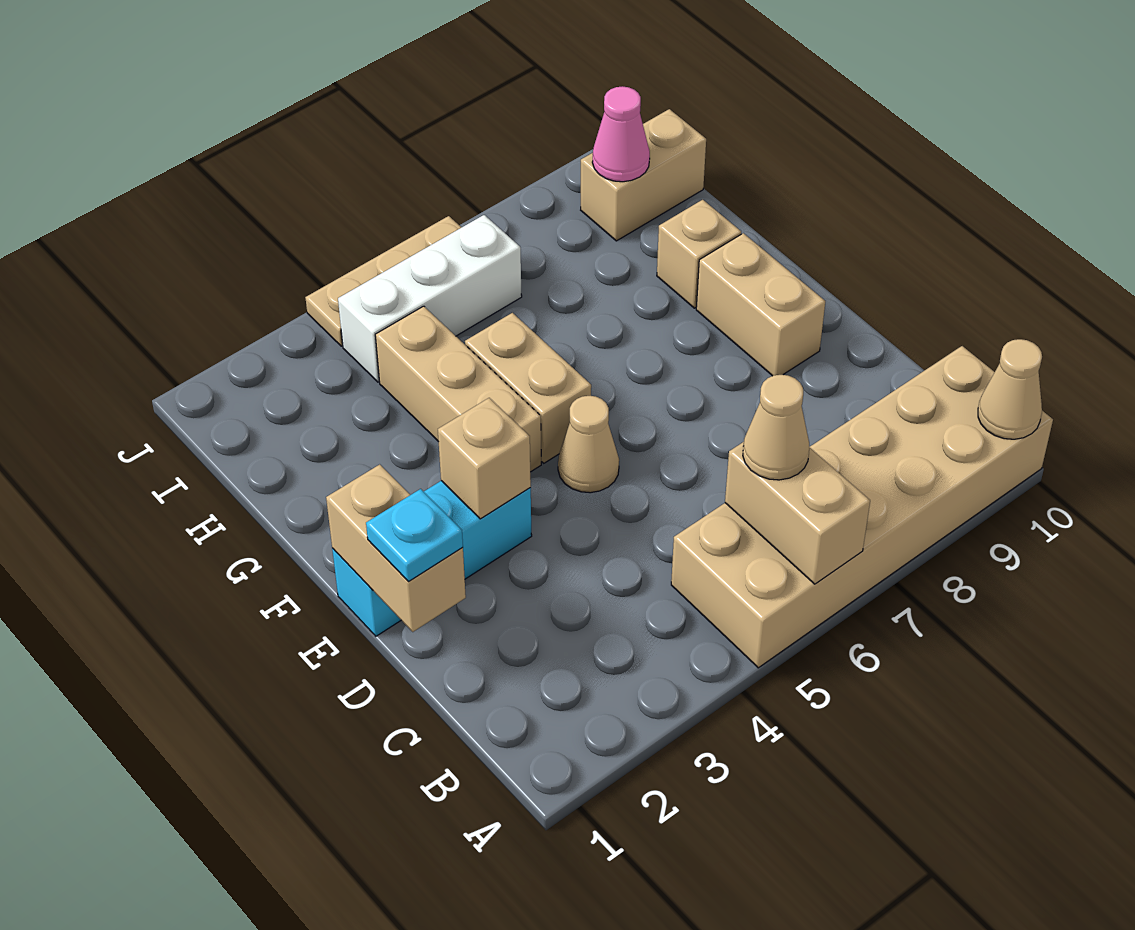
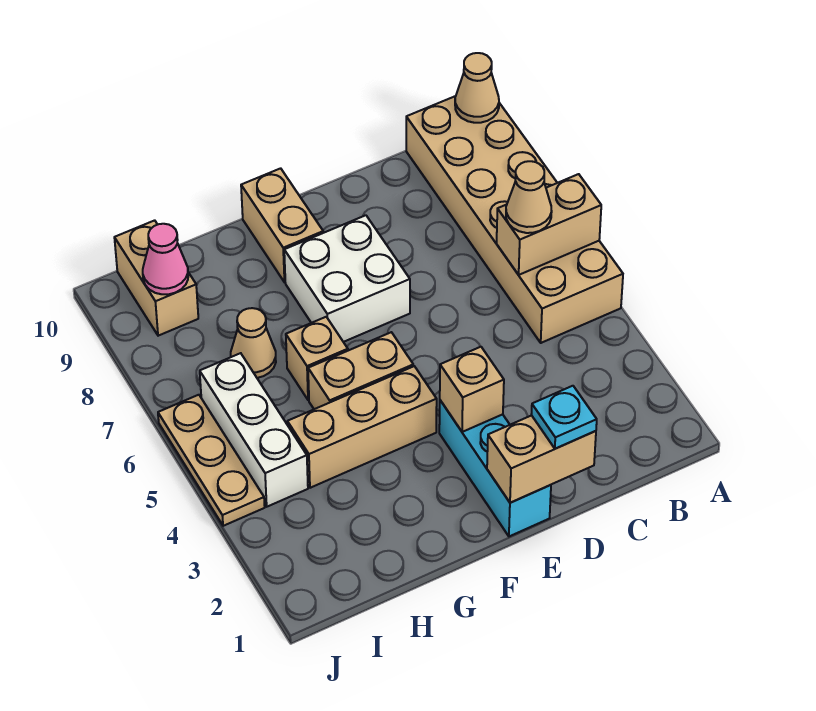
tan cone E5 level 1 -> tan cone H7 level 1
none -> white brick E7:F8 level 1
tan brick E9:F9 level 1 -> tan brick F9:F10 level 1
tan brick G9 level 1 -> tan brick G6 level 1

